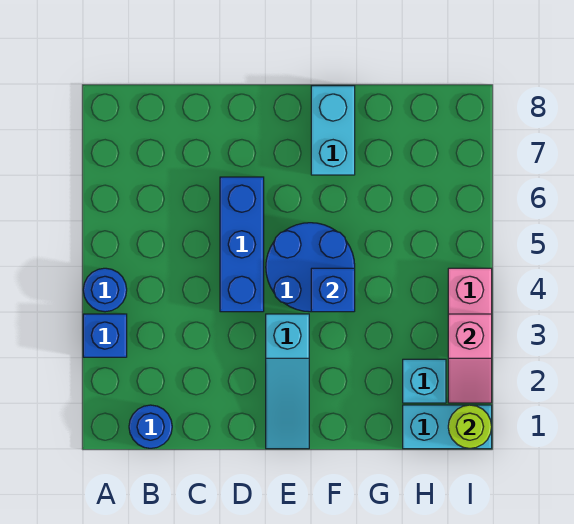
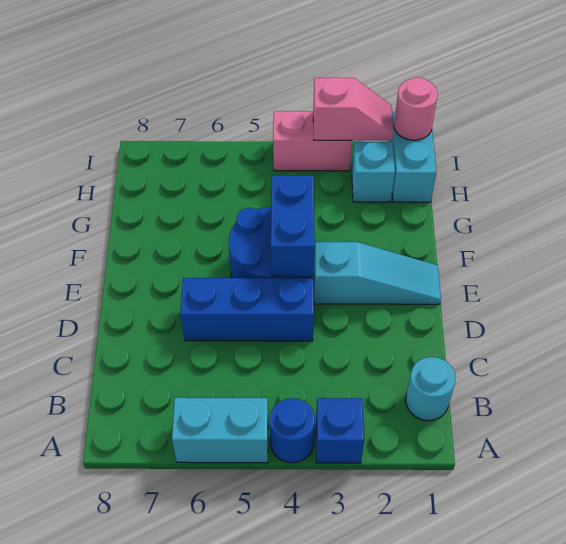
blue round brick B1 level 1 -> cyan round brick B1 level 1
blue brick F4 level 2 -> blue brick E4:F4 level 2
cyan brick F7:F8 level 1 -> cyan brick A5:A6 level 1
lime round brick I1 level 2 -> pink round brick I1 level 2

